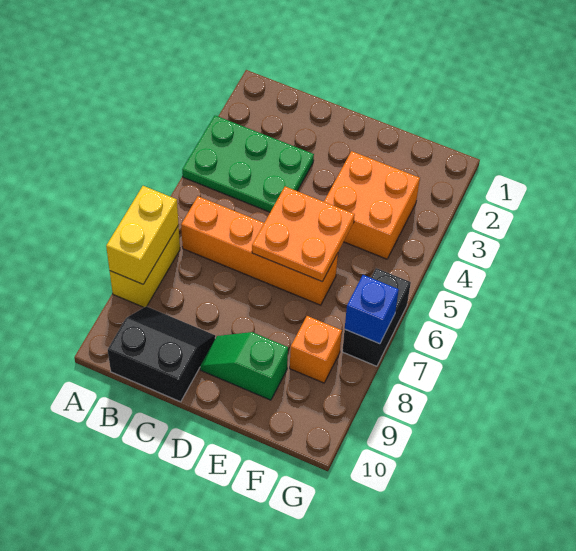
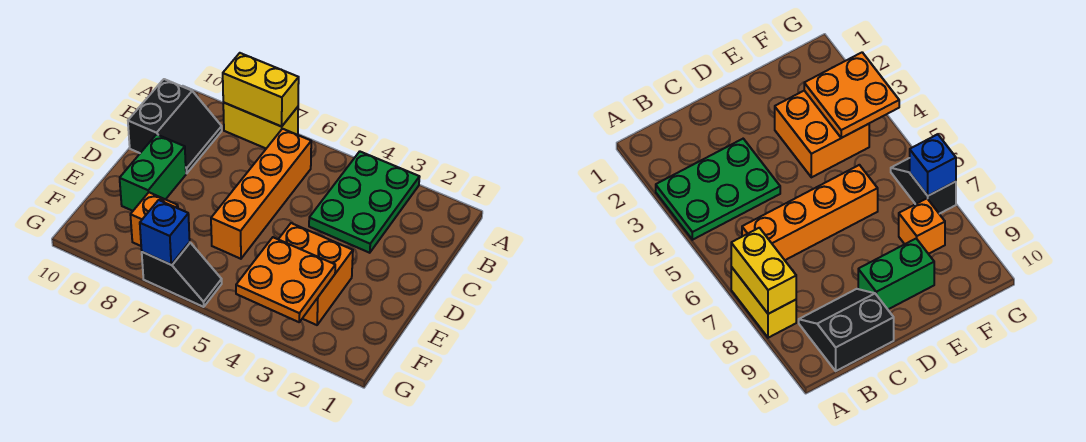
orange plate D5:E6 level 2 -> orange plate F3:G4 level 2
green slope D9:E9 level 1 top E -> green brick D9:E9 level 1
black brick G6:G7 level 1 -> black slope G6:G7 level 1 top 7

